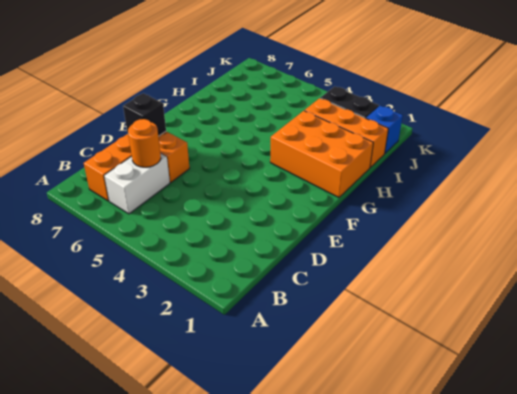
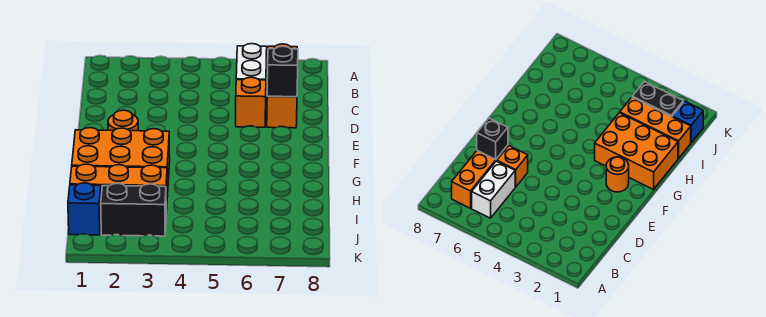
orange round brick C6 level 2 -> orange round brick F2 level 1

